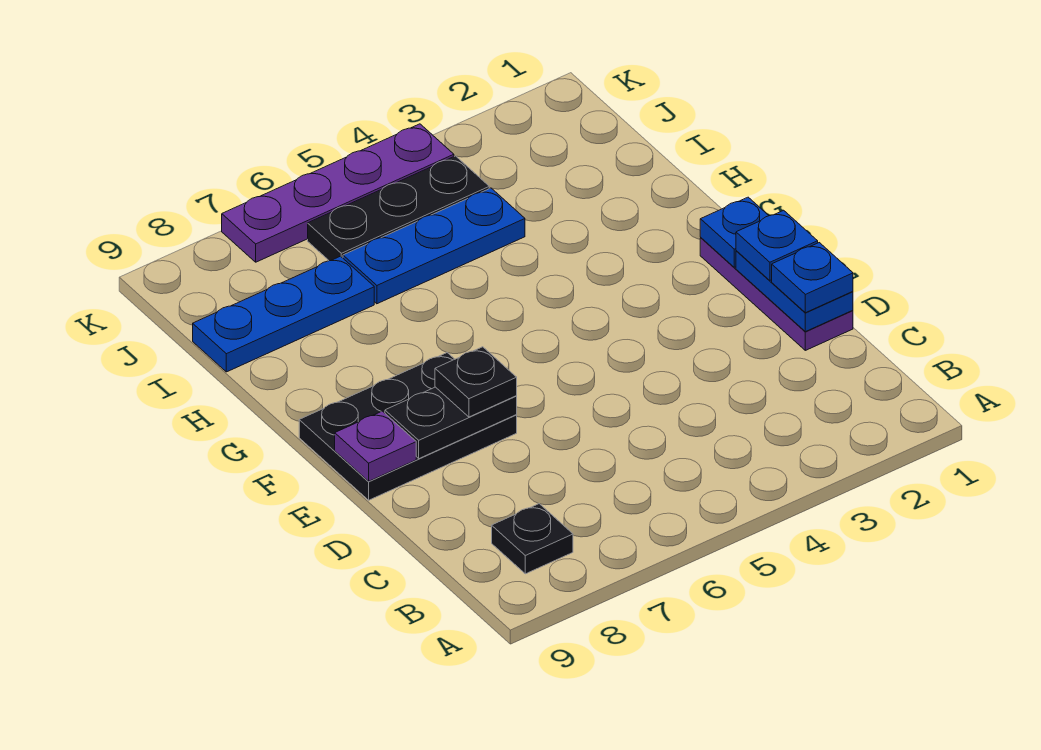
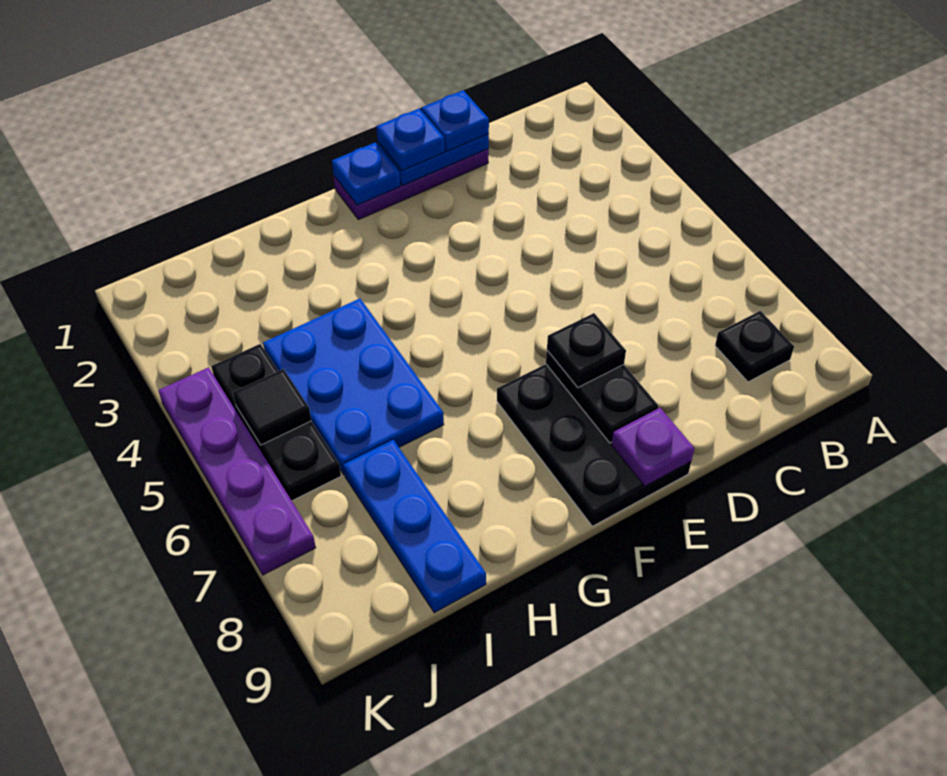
blue plate I4:I6 level 1 -> blue plate H4:I6 level 1
none -> black tile J5 level 2

